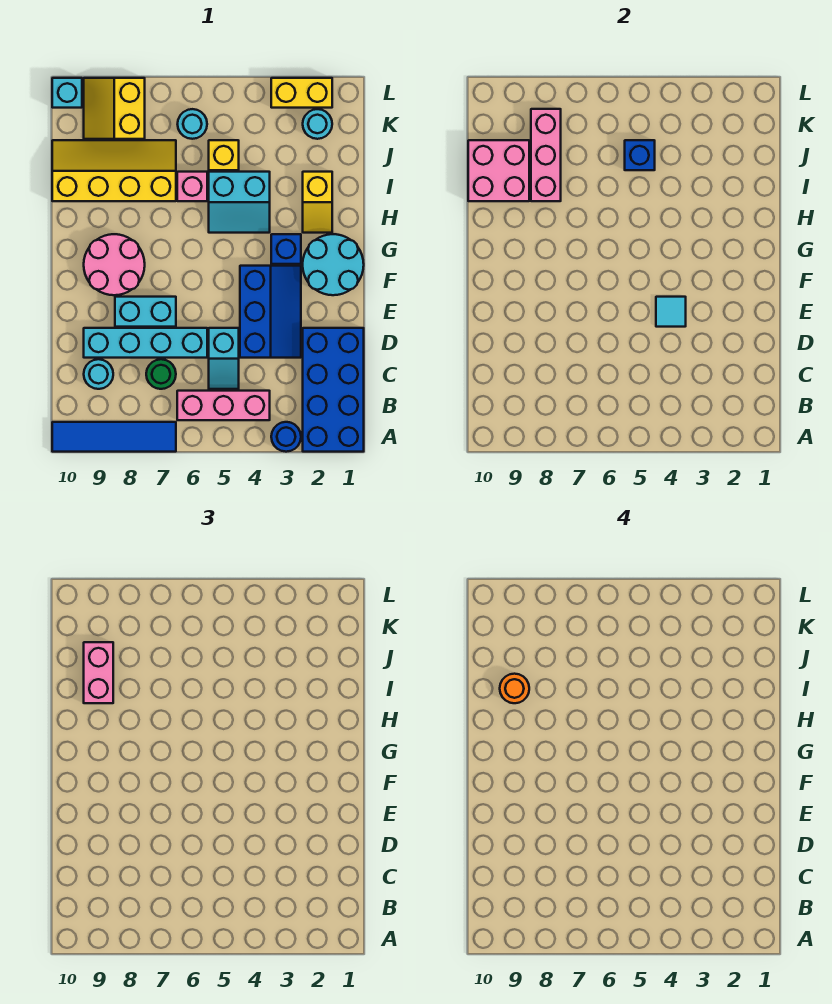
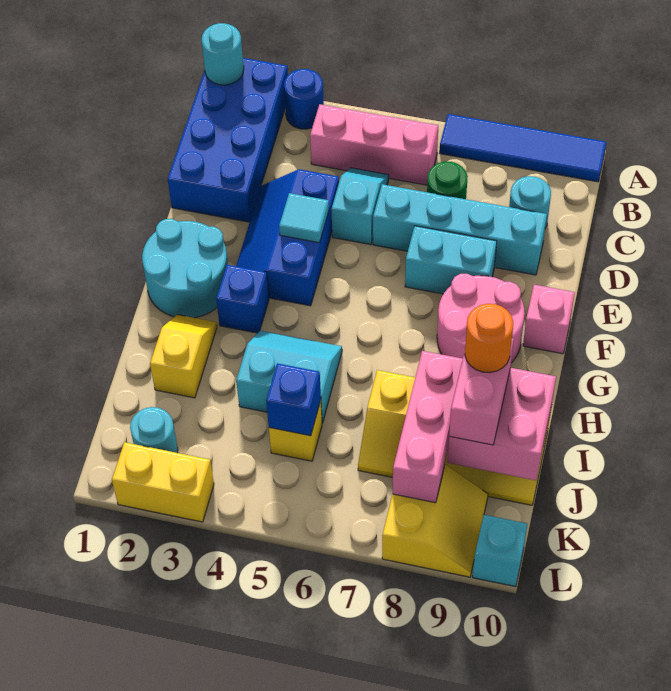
pink brick I6 level 1 -> pink brick F10 level 1
cyan round brick K6 level 1 -> cyan round brick A1 level 2

